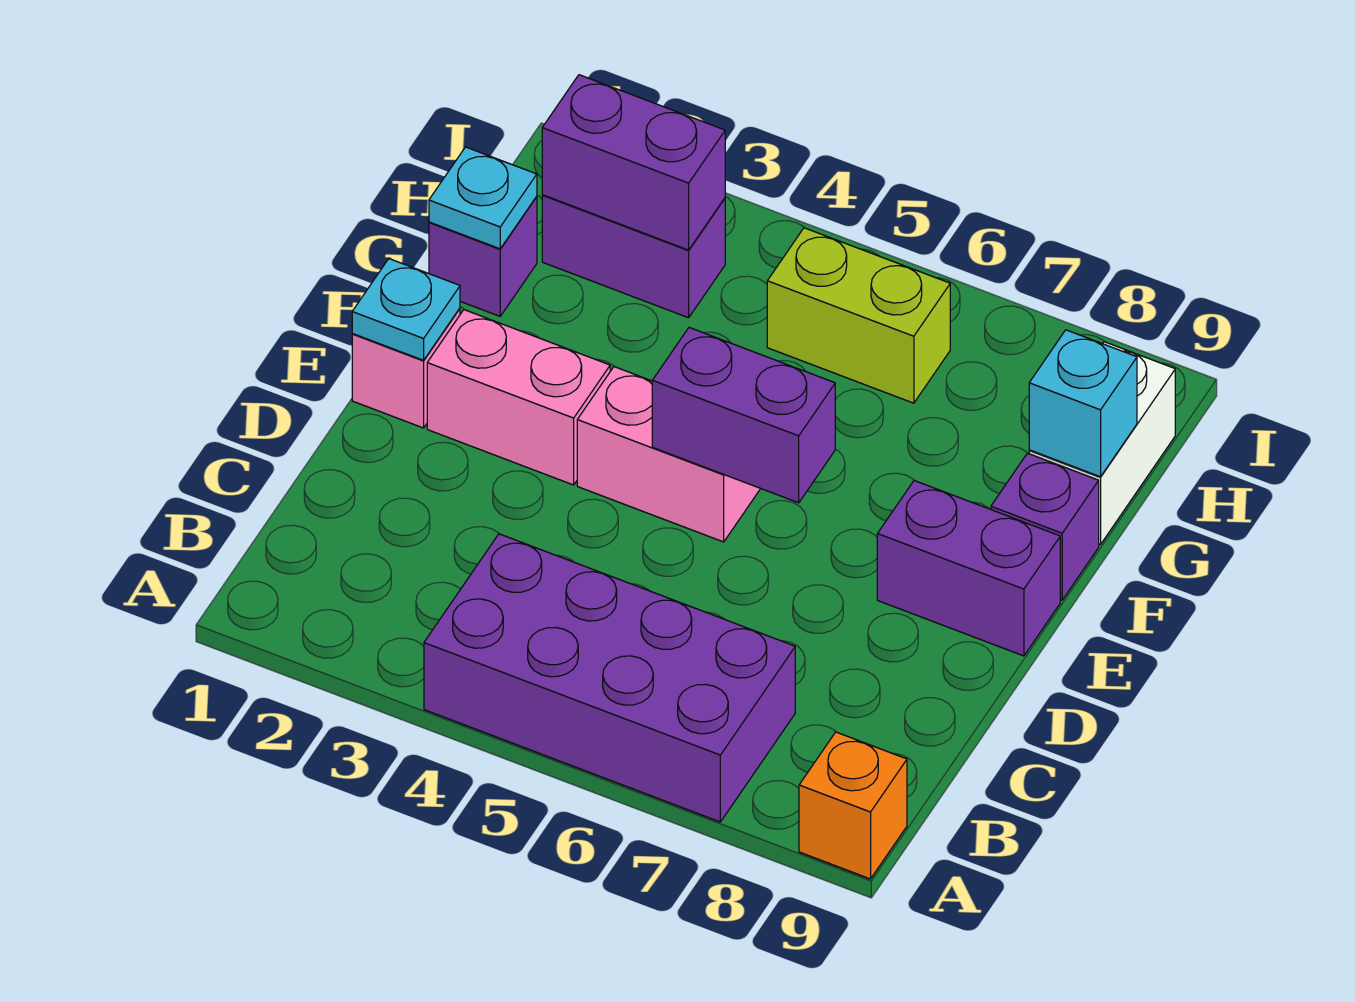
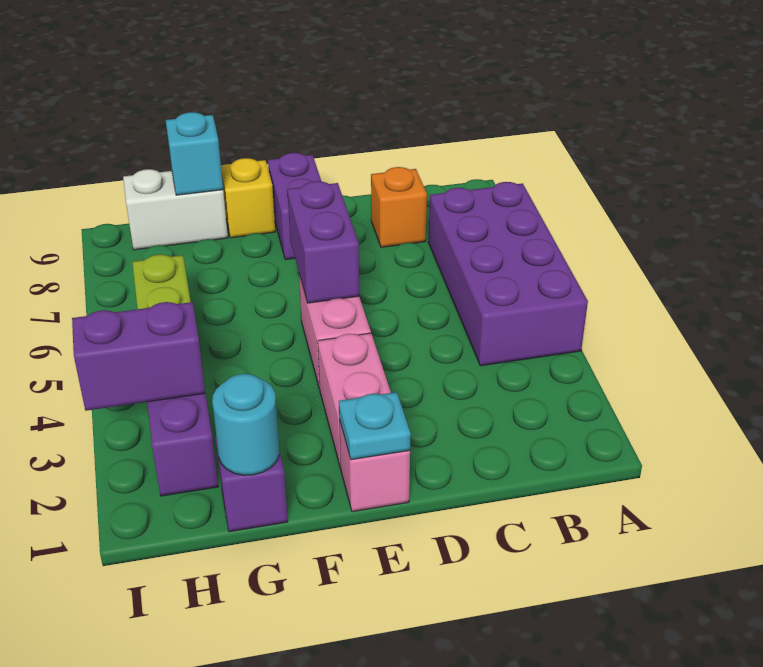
orange brick A9 level 1 -> orange brick C8 level 1
purple brick F9 level 1 -> yellow brick F9 level 1
cyan plate G1 level 2 -> cyan round brick G1 level 2
purple brick H2:H3 level 2 -> purple brick H3:I3 level 2

